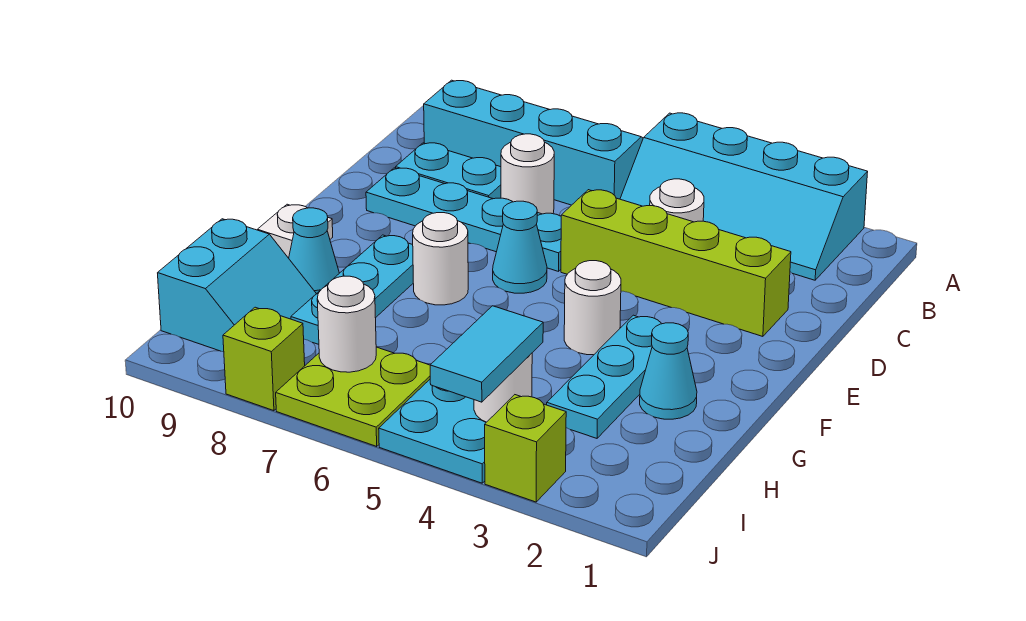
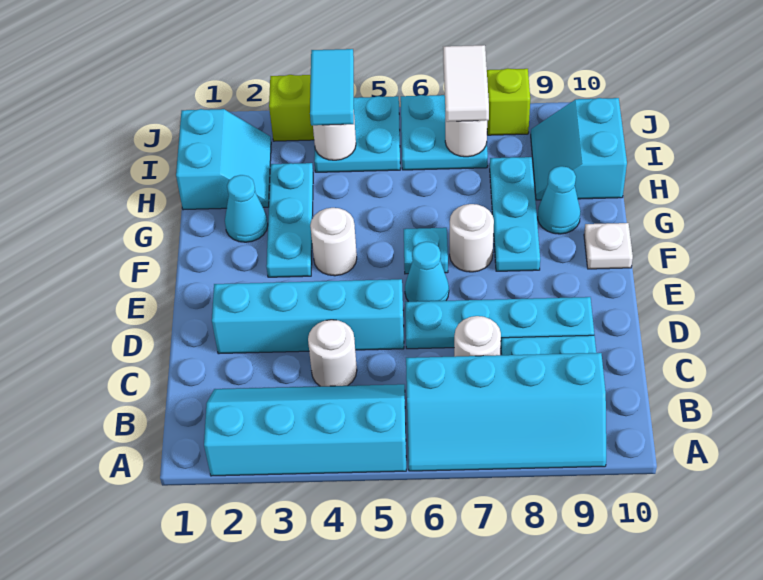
lime brick D2:D5 level 1 -> cyan brick D2:D5 level 1
none -> cyan plate F6 level 1
none -> cyan slope H1:I2 level 1 top 1
lime plate I6:J7 level 1 -> cyan plate I6:J7 level 1
none -> white tile I7:J7 level 3

